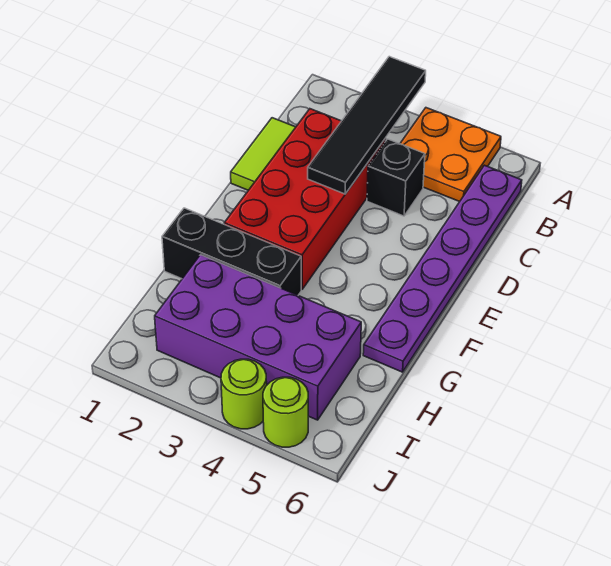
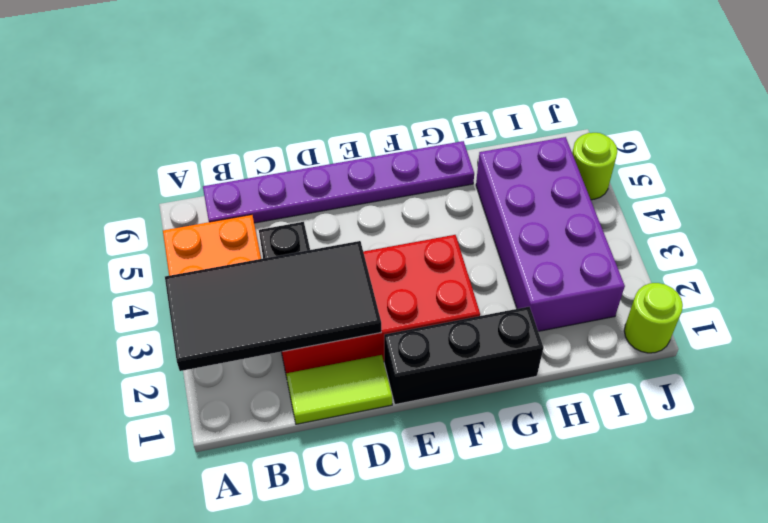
black tile A3:D3 level 2 -> black tile A2:D3 level 2
black brick G1:G3 level 1 -> black brick E1:G1 level 1
lime round brick J4 level 1 -> lime round brick J1 level 1

